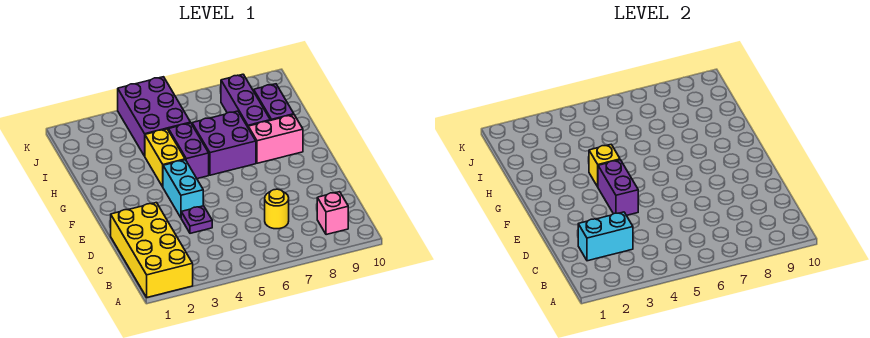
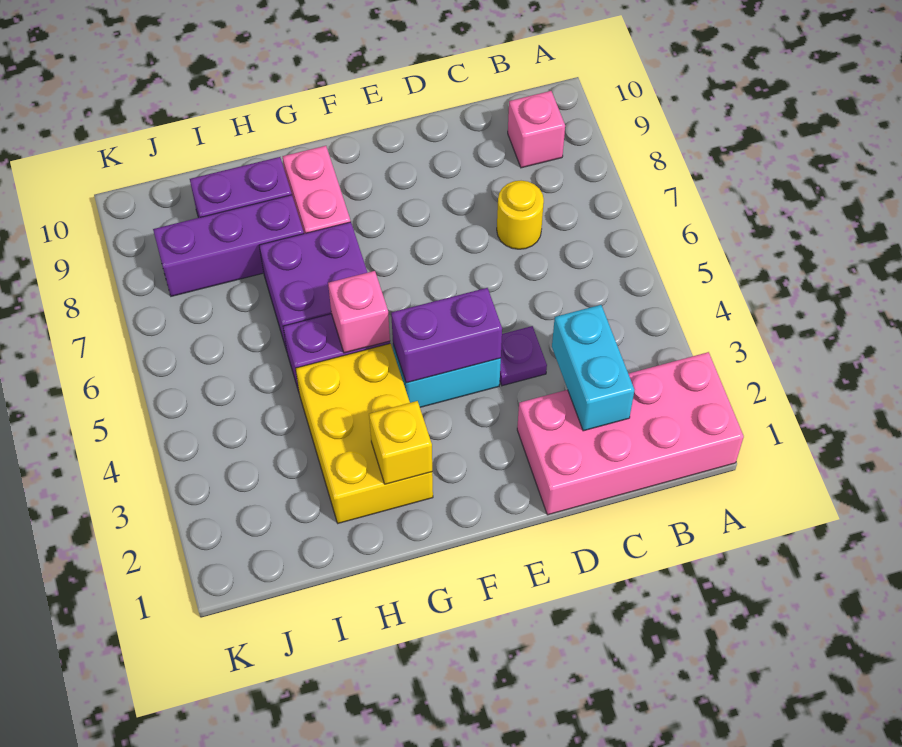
yellow brick A1:D2 level 1 -> pink brick A1:D2 level 1
yellow brick G4:H4 level 1 -> yellow brick G2:H4 level 1
yellow brick G4 level 2 -> yellow brick G2 level 2
none -> pink brick G5 level 2
purple brick I4:K5 level 1 -> none

